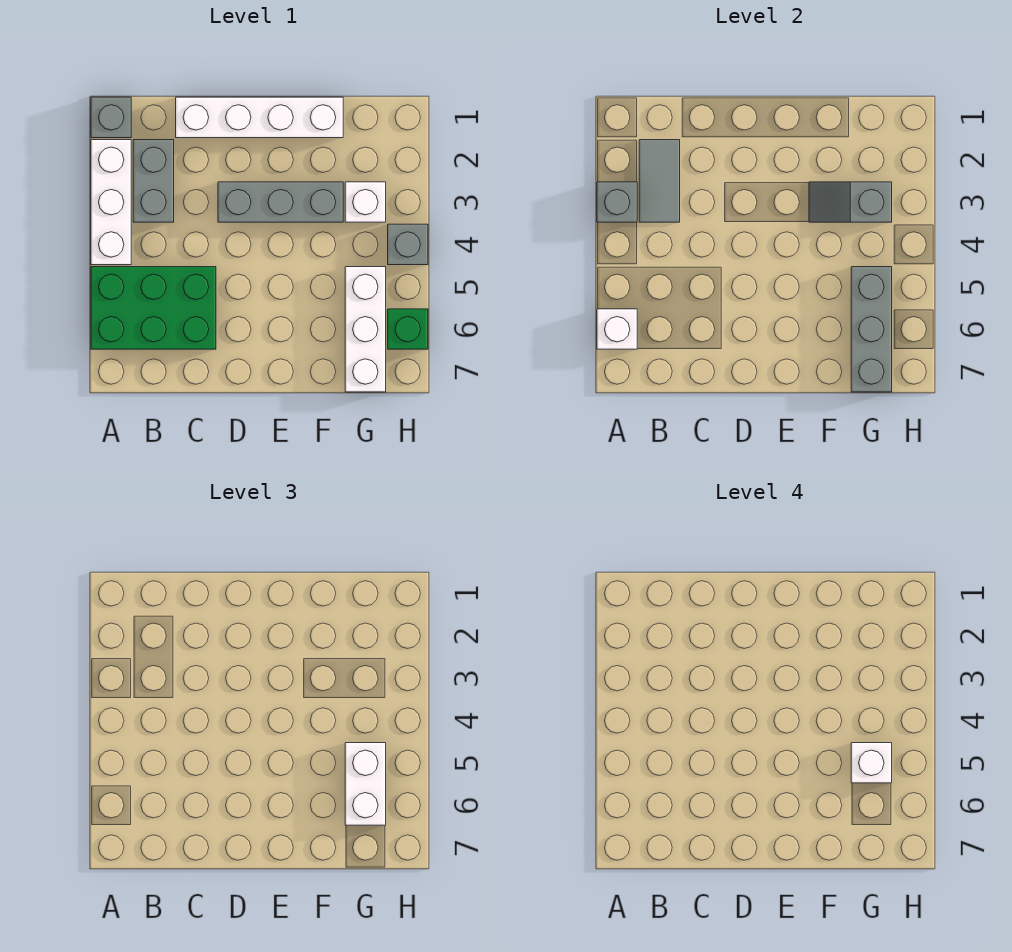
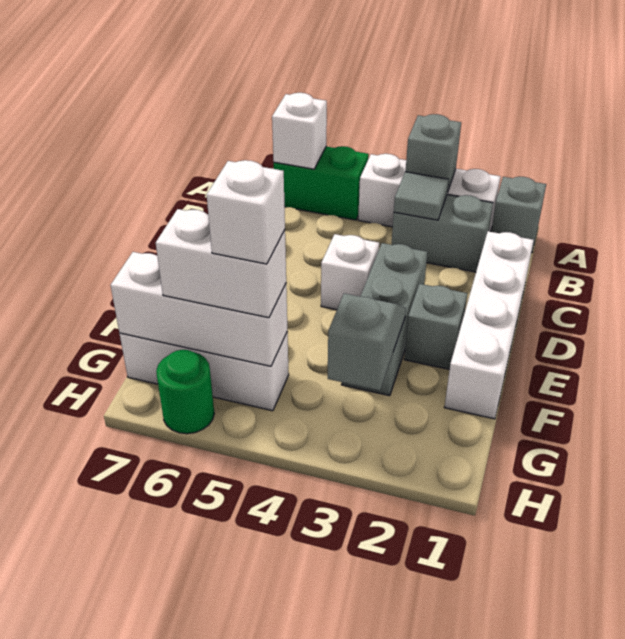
green brick A5:C6 level 1 -> green brick A5:A6 level 1
grey tile B2:B3 level 2 -> grey tile B3 level 2
white brick G3 level 1 -> white brick D4 level 1
grey brick G5:G7 level 2 -> white brick G5:G7 level 2
grey brick H4 level 1 -> grey brick E2 level 1
green brick H6 level 1 -> green round brick H6 level 1

